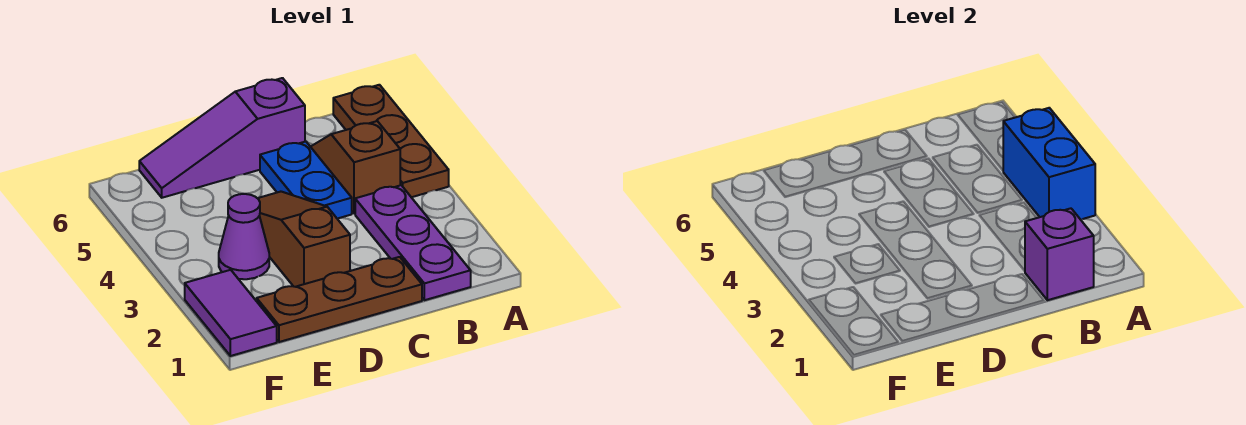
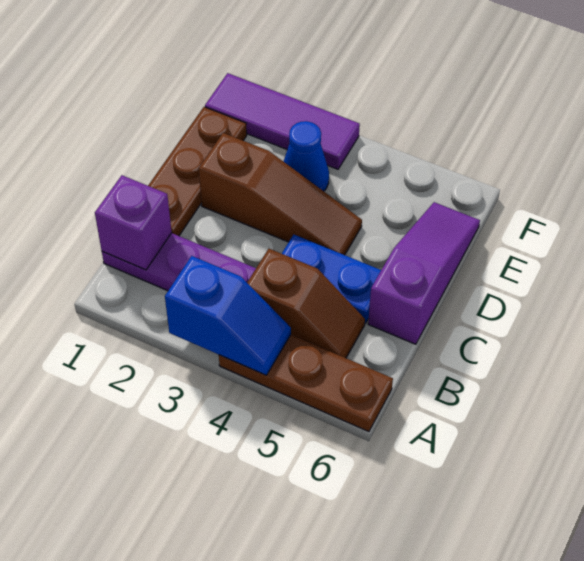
blue brick A3:A4 level 2 -> blue slope A3:A4 level 2 top 3
purple cone E3 level 1 -> blue cone E3 level 1
purple tile F1:F2 level 1 -> purple tile F1:F3 level 1

